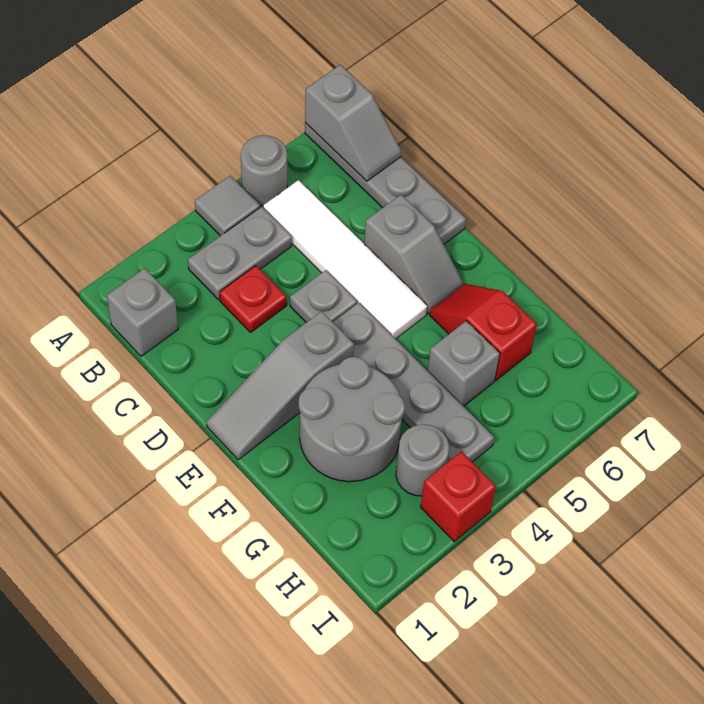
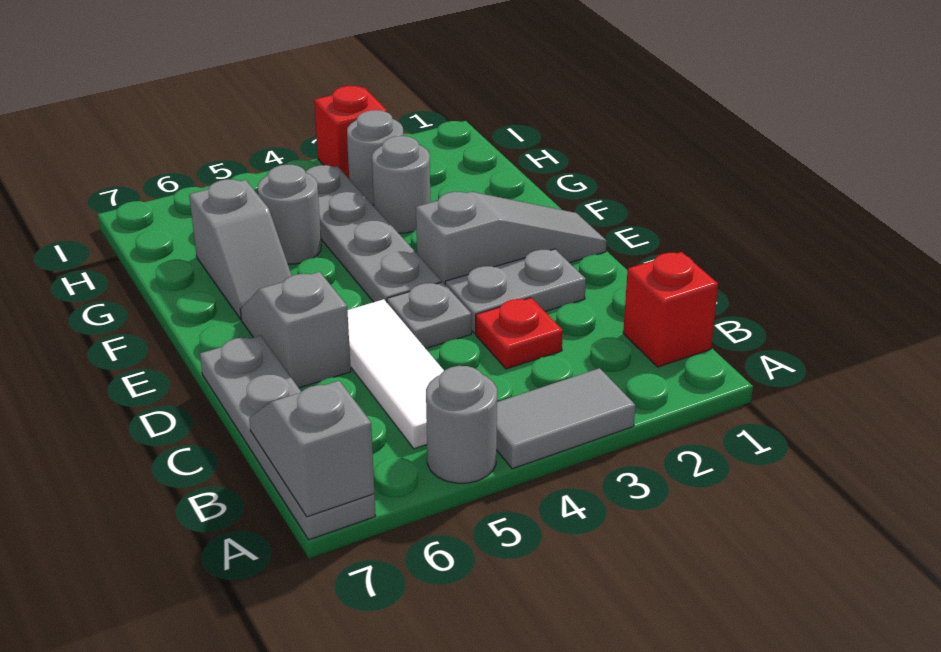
grey tile A4 level 1 -> grey tile A3:A4 level 1
grey brick B1 level 1 -> red brick B1 level 1
grey plate B3:B4 level 1 -> grey plate D2:D3 level 1
white tile B5:E5 level 1 -> white tile B5:D5 level 1
grey round brick F2:G3 level 1 -> grey round brick G3 level 1
red slope F6:G6 level 1 top G -> grey slope F6:G6 level 1 top G
grey brick G5 level 1 -> grey round brick G5 level 1

